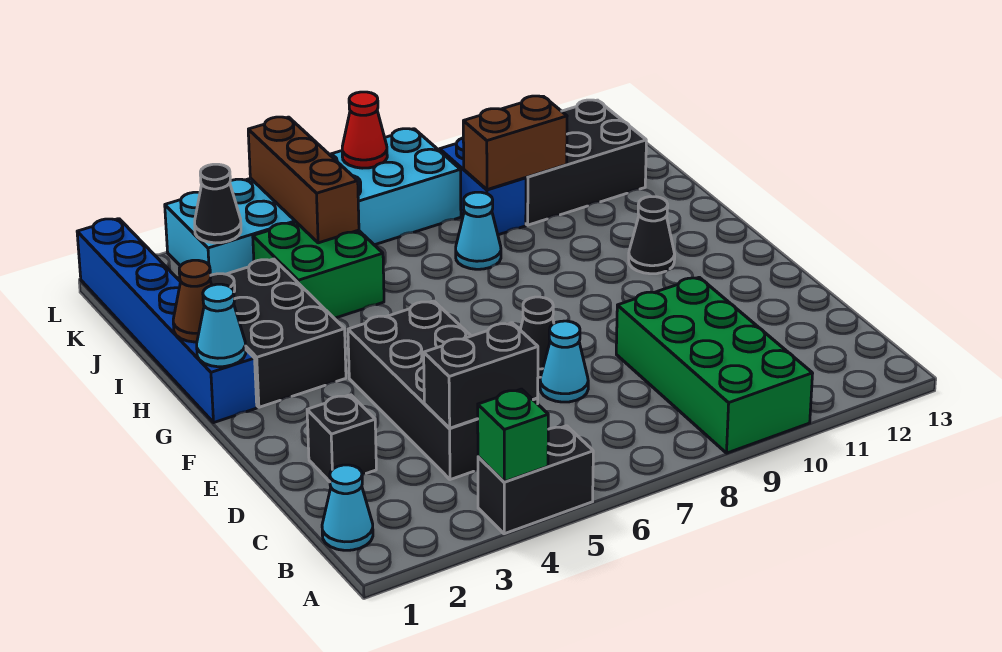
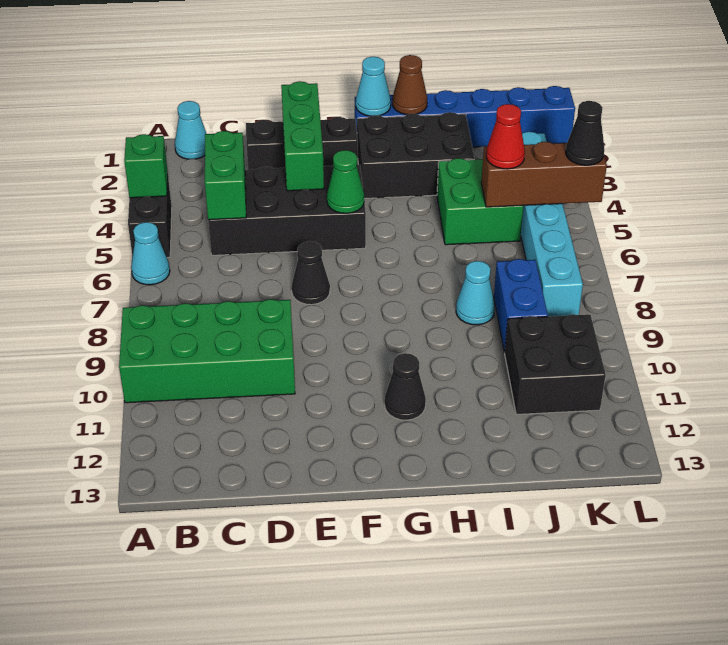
black brick C4:C5 level 2 -> green brick C4:C5 level 2
black brick D2 level 1 -> black brick D2:F2 level 1
cyan cone D7 level 1 -> cyan cone A6 level 1
none -> green brick E2:E4 level 2
none -> green cone F5 level 2
blue brick J9:K9 level 1 -> blue brick J8:J9 level 1
brown brick J9:J10 level 2 -> none
black brick J10:K12 level 1 -> black brick J10:K11 level 1
cyan brick K3:L8 level 1 -> cyan brick K3:K8 level 1
black cone K3 level 2 -> black cone L5 level 3
red cone L7 level 2 -> red cone J5 level 3

